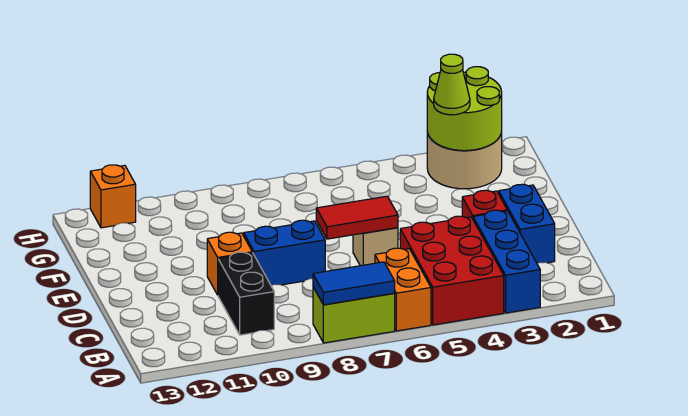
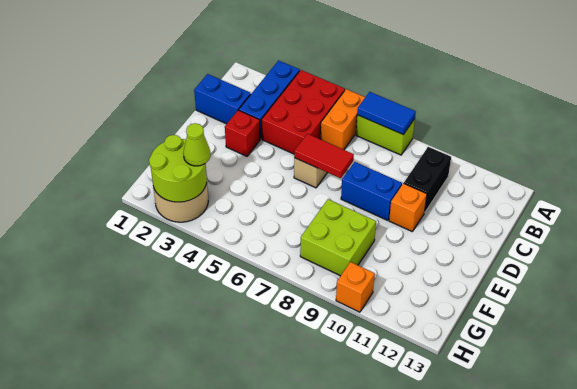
blue brick C2:D2 level 1 -> blue brick C1:C2 level 1
none -> lime brick F8:G9 level 1
orange brick H12 level 1 -> orange brick H10 level 1

